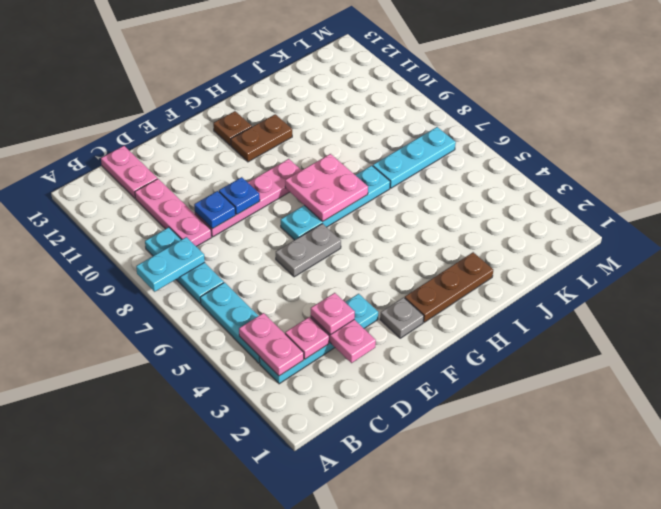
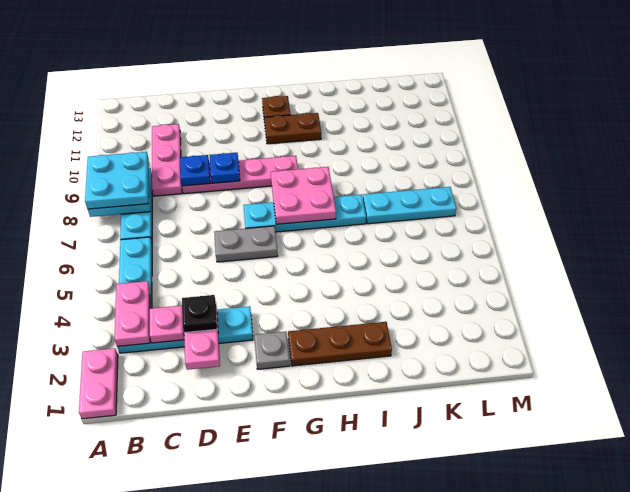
none -> cyan plate A8:B9 level 3
pink plate C12:C13 level 1 -> pink plate A1:A2 level 1
pink plate D3 level 3 -> black plate D3 level 3

